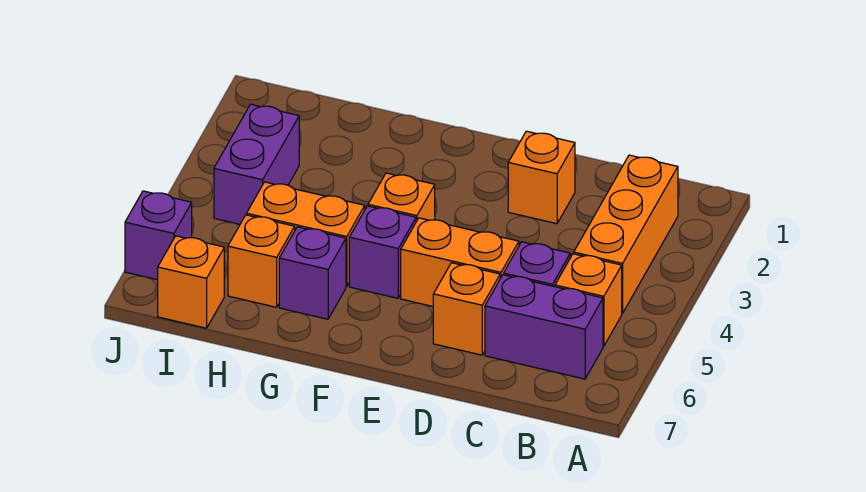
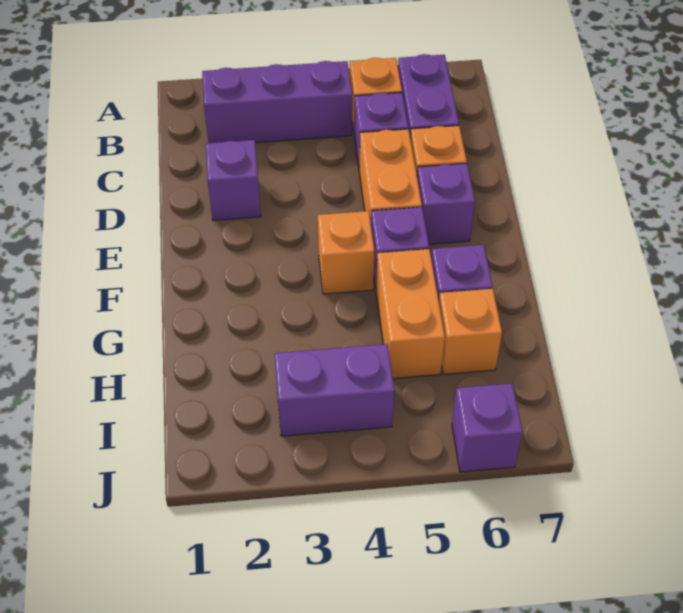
orange brick B2:B4 level 1 -> purple brick B2:B4 level 1
orange brick D2 level 1 -> purple brick D2 level 1
none -> purple brick E6 level 1
orange brick I7 level 1 -> none

